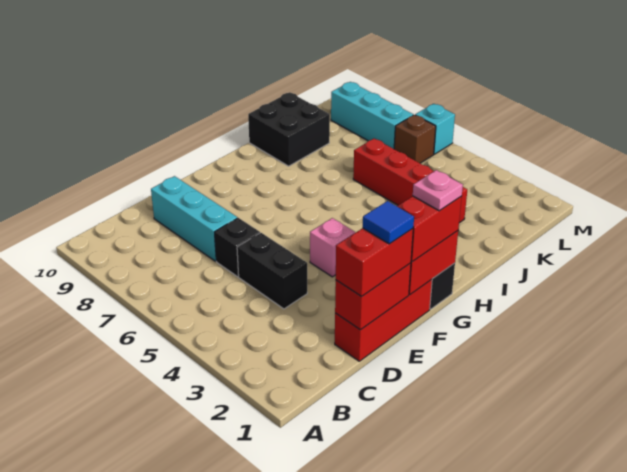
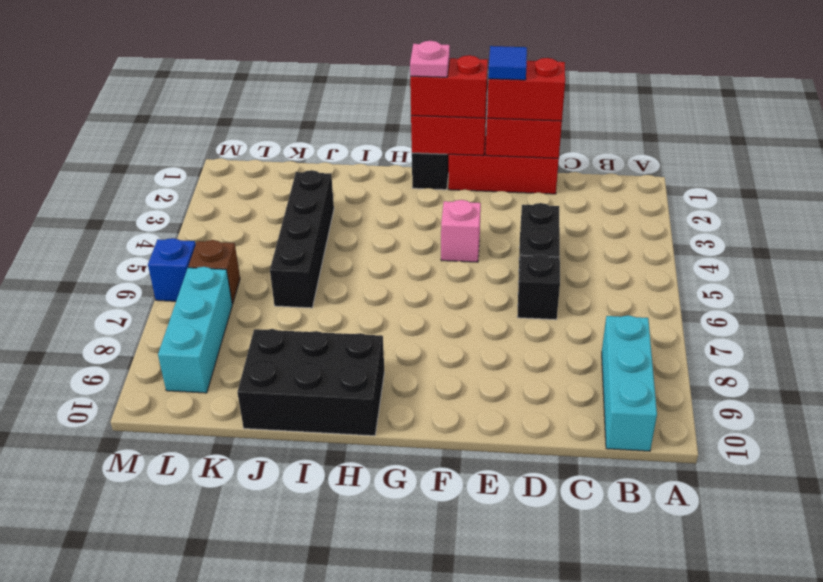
cyan brick D7:D9 level 1 -> cyan brick B8:B10 level 1
black brick I9:J10 level 1 -> black brick H9:J10 level 1
red brick J3:J6 level 1 -> black brick J3:J6 level 1
cyan brick M6 level 1 -> blue brick M6 level 1

